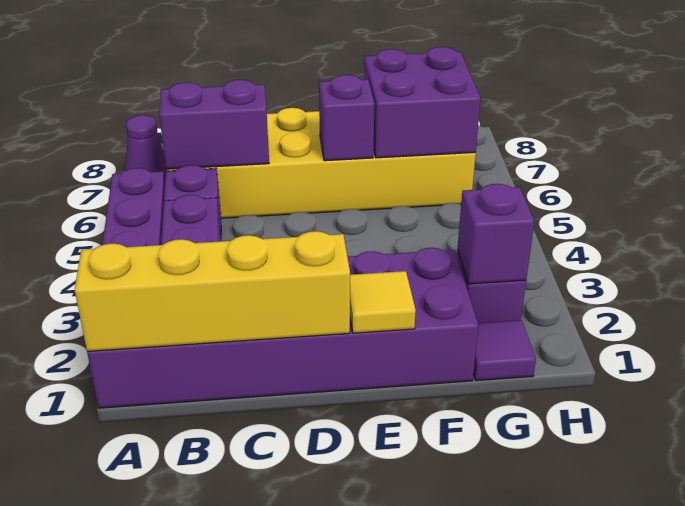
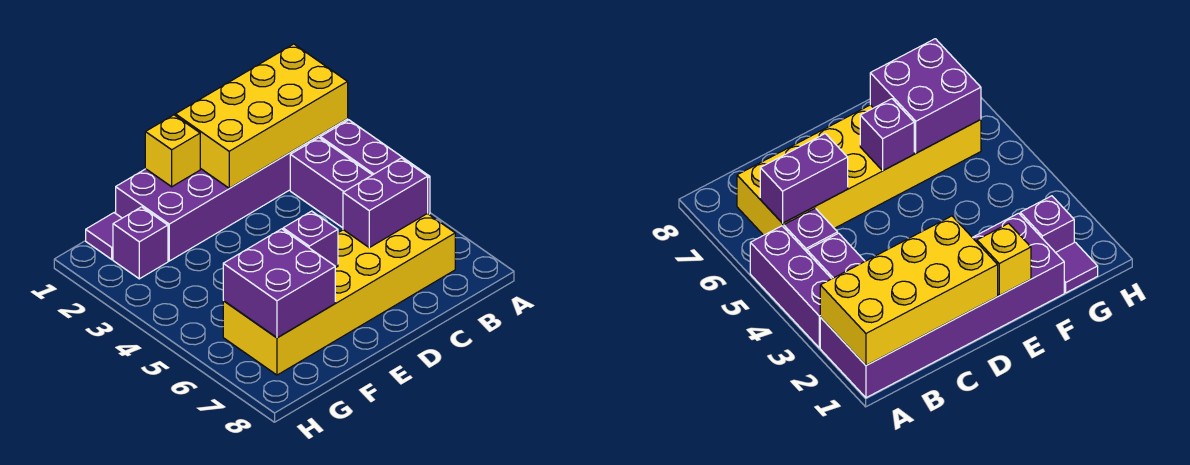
yellow brick A1:D1 level 2 -> yellow brick A1:D2 level 2
purple cone A7 level 1 -> none
yellow tile E1 level 2 -> yellow brick E1 level 2
purple brick G2 level 2 -> none

